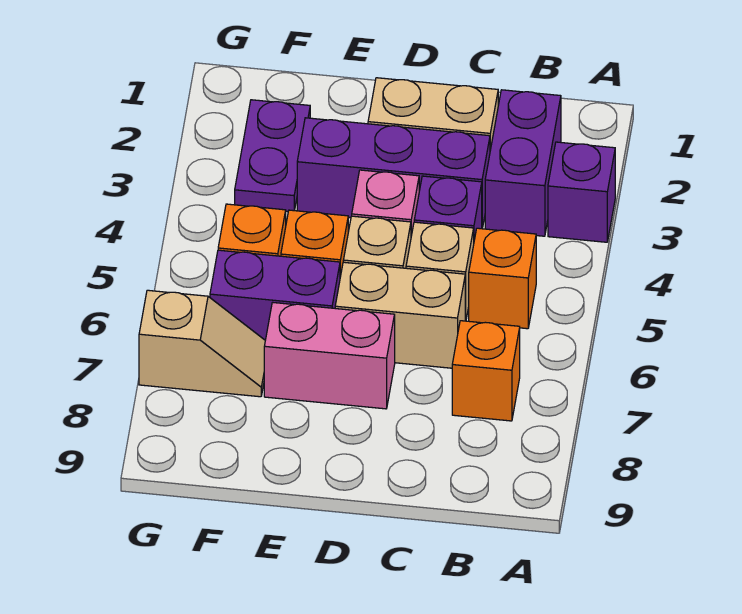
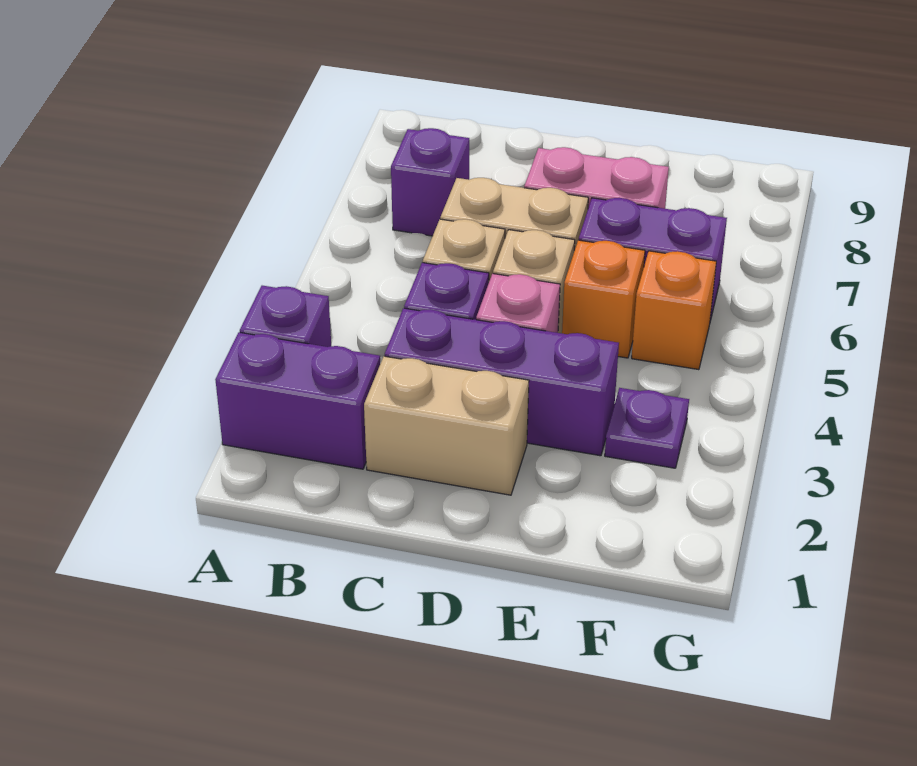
purple brick B2:B3 level 1 -> purple brick A2:B2 level 1
orange brick B5 level 1 -> none
orange brick B7 level 1 -> purple brick B7 level 1
purple plate F2:F3 level 1 -> purple plate F3 level 1
tan slope F7:G7 level 1 top G -> none

